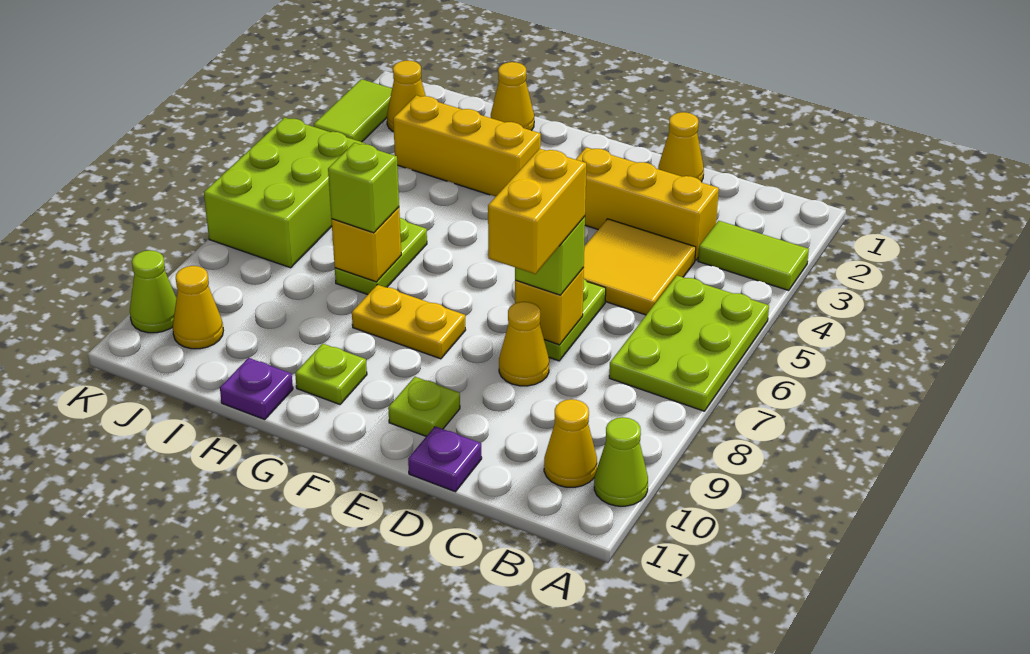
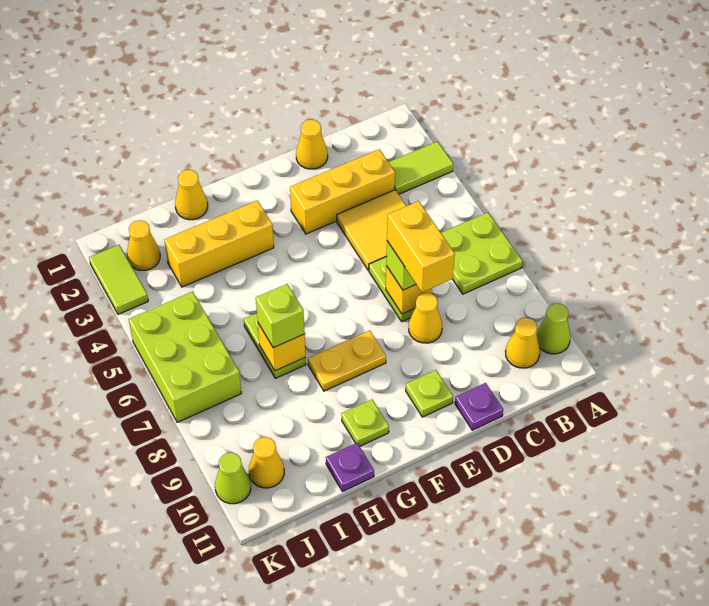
lime plate A5:B7 level 1 -> lime plate A6:B7 level 1

